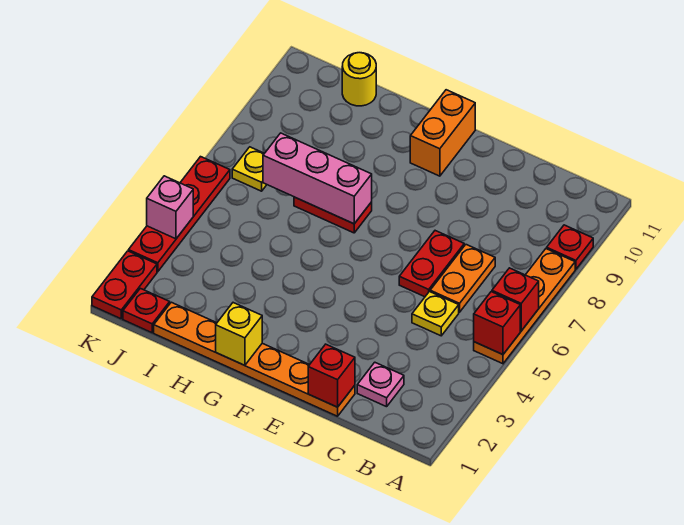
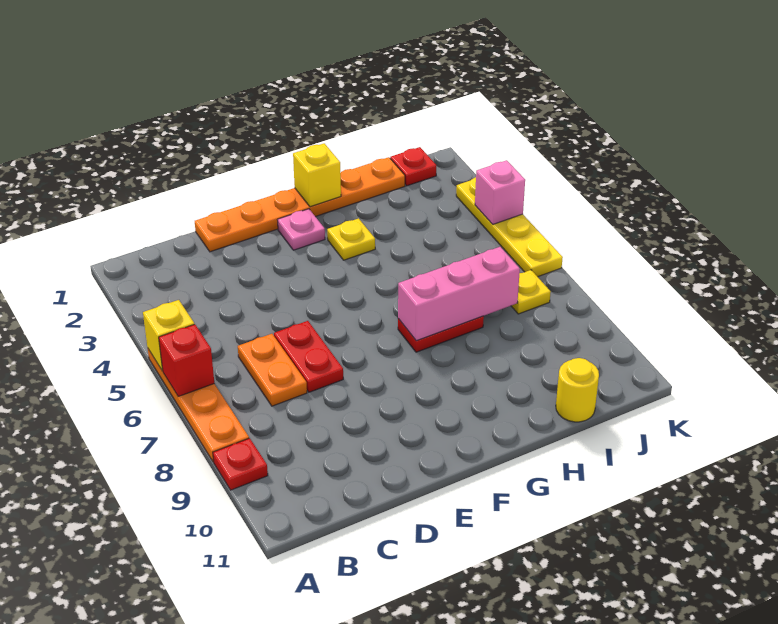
red brick A5 level 2 -> yellow brick A5 level 2
pink plate C2 level 1 -> pink plate F2 level 1
yellow plate C5 level 1 -> yellow plate G3 level 1
red brick D1 level 2 -> none
orange brick F10:F11 level 1 -> none
red plate K1:K2 level 1 -> none
red plate K3:K6 level 1 -> yellow plate K3:K6 level 1

